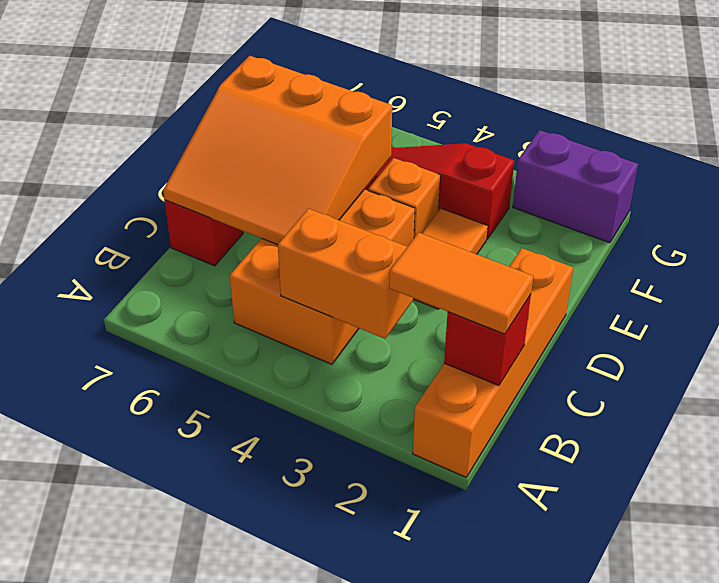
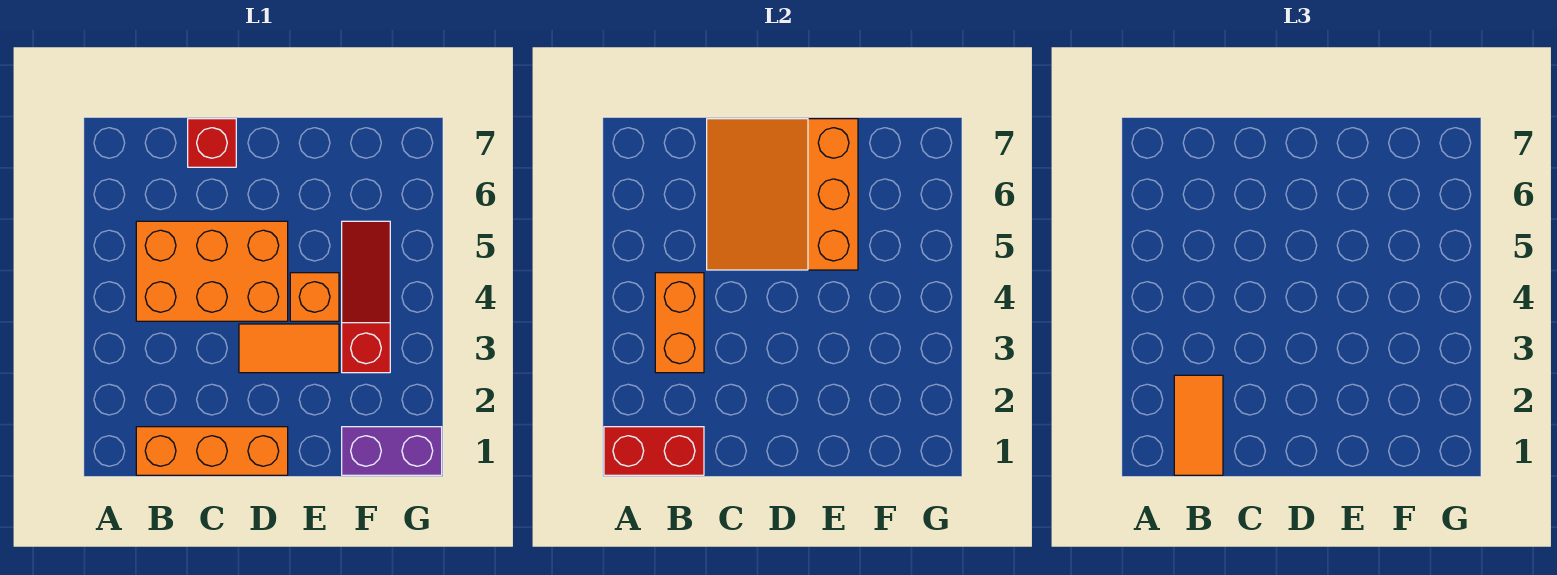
orange brick A1:D1 level 1 -> orange brick B1:D1 level 1
red brick B1 level 2 -> red brick A1:B1 level 2
purple brick G1:G2 level 1 -> purple brick F1:G1 level 1

